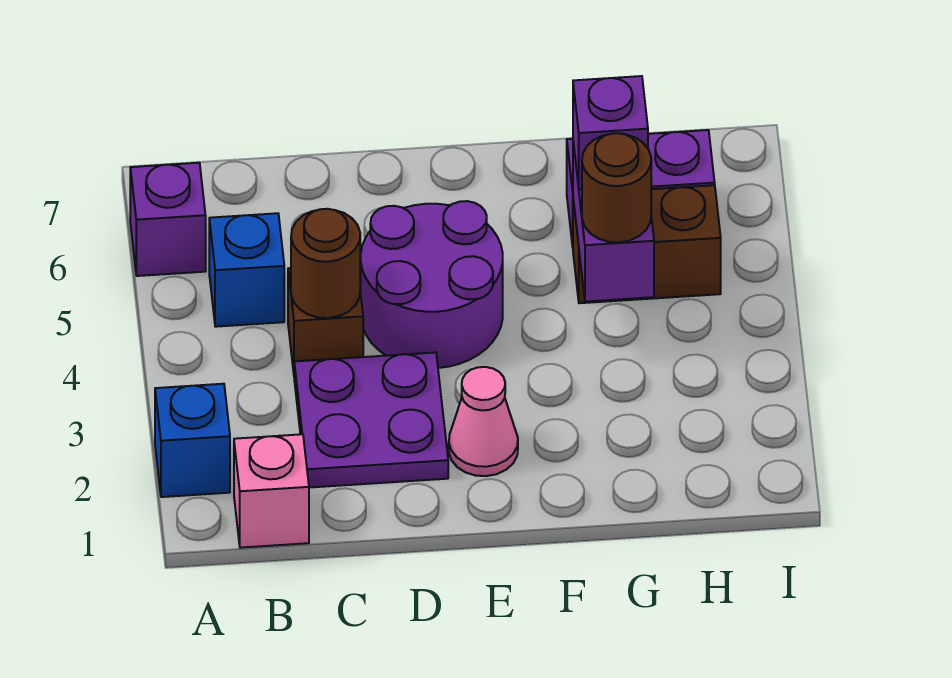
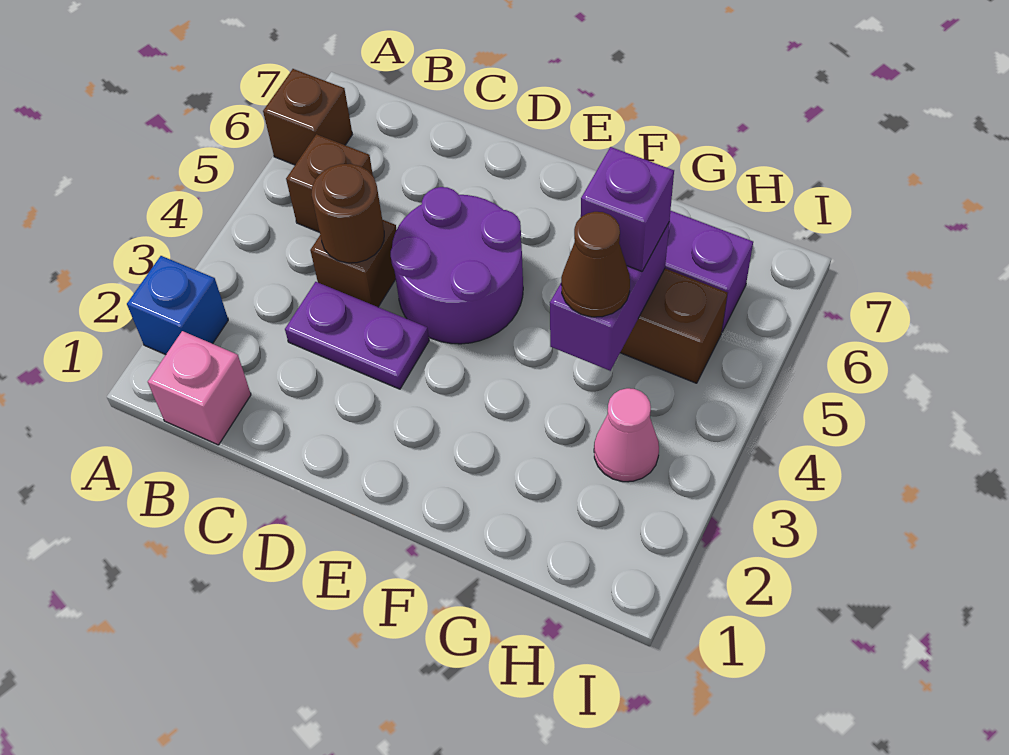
purple brick A6 level 1 -> brown brick A6 level 1
blue brick B5 level 1 -> brown brick B5 level 1
purple plate C2:D3 level 1 -> purple plate C3:D3 level 1
pink cone E2 level 1 -> pink cone H3 level 1
brown round brick G4 level 3 -> brown cone G4 level 3

